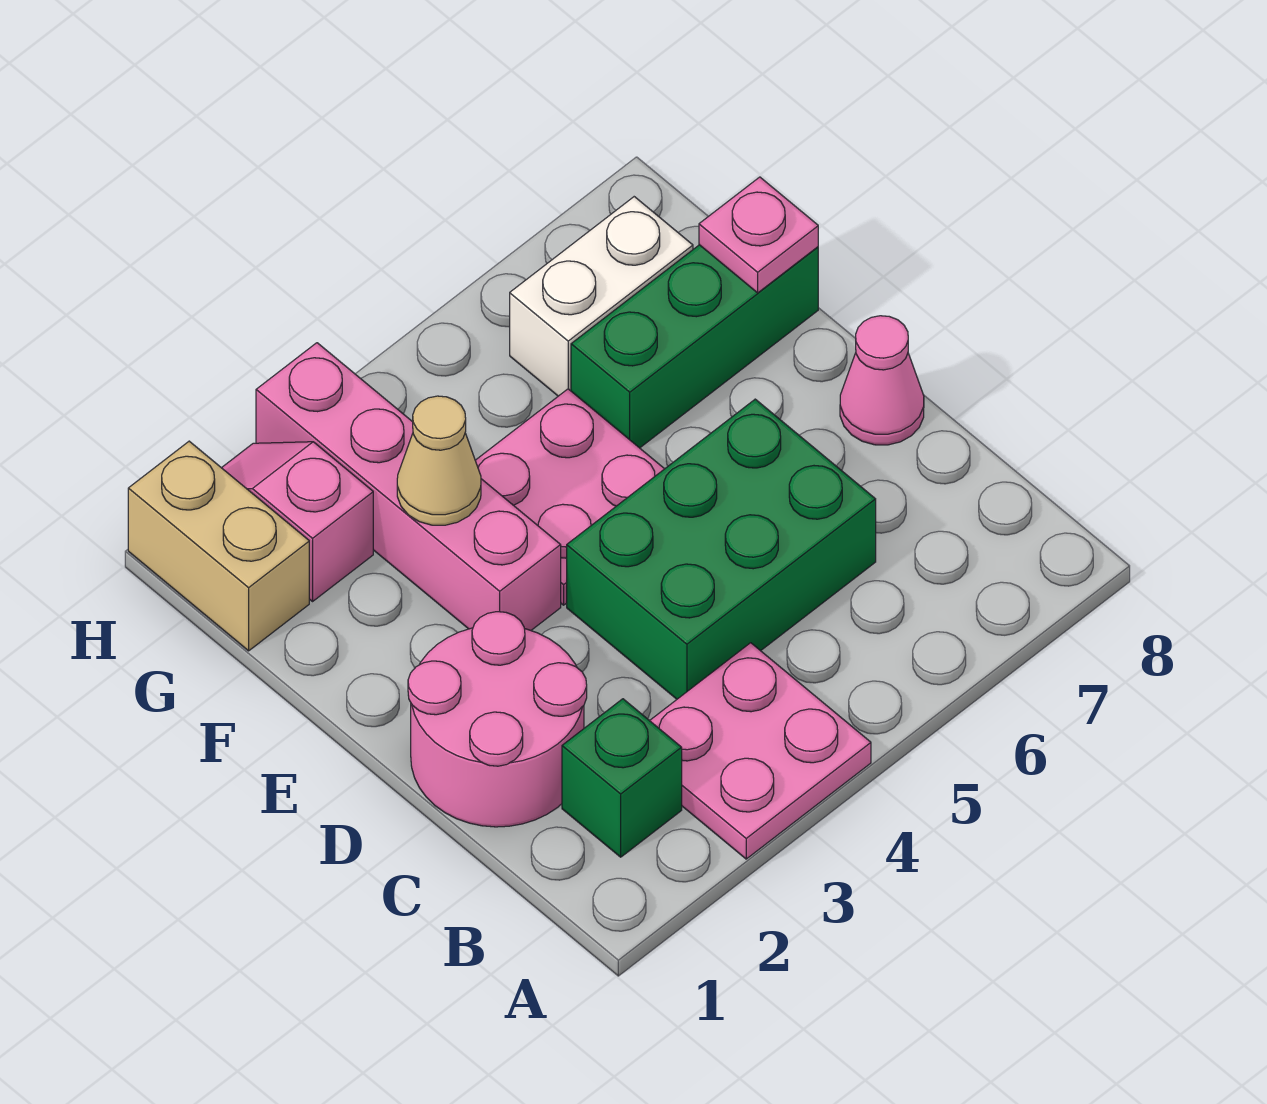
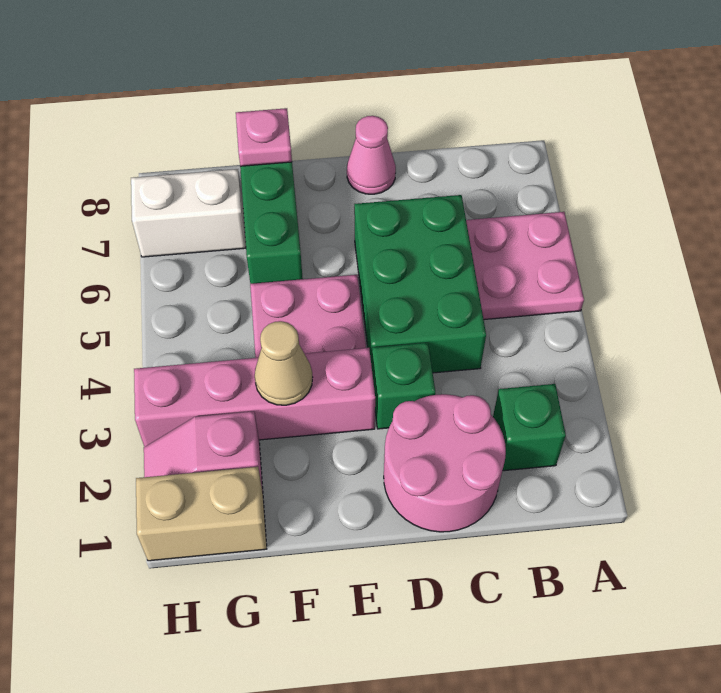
pink plate A3:B4 level 1 -> pink plate A5:B6 level 1
none -> green brick D3 level 1
white brick G6:G7 level 1 -> white brick G7:H7 level 1

